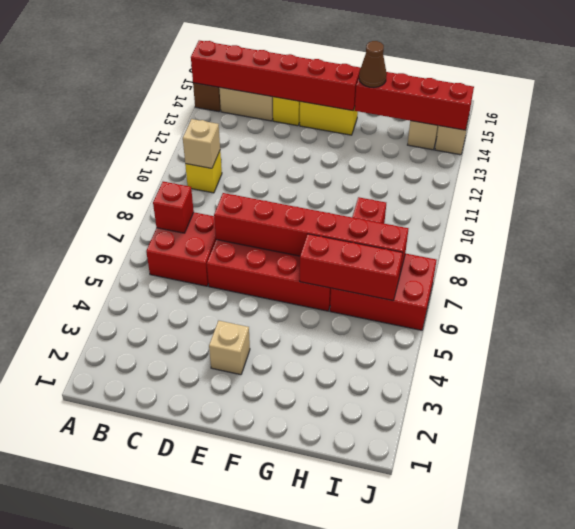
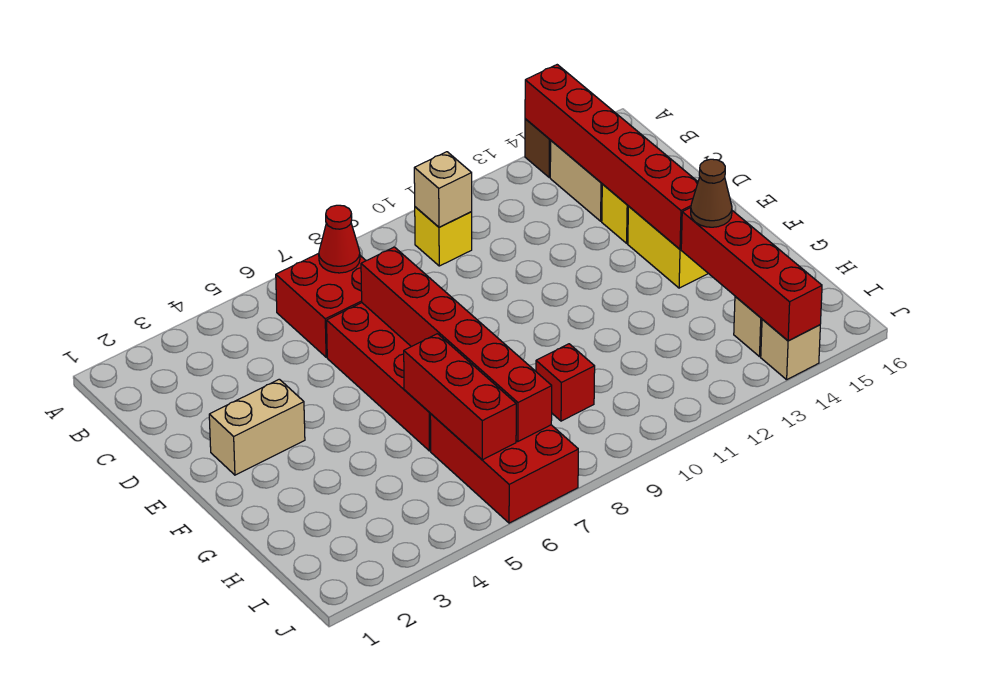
red brick B7 level 2 -> red cone B7 level 2
tan brick E3 level 1 -> tan brick E2:E3 level 1

